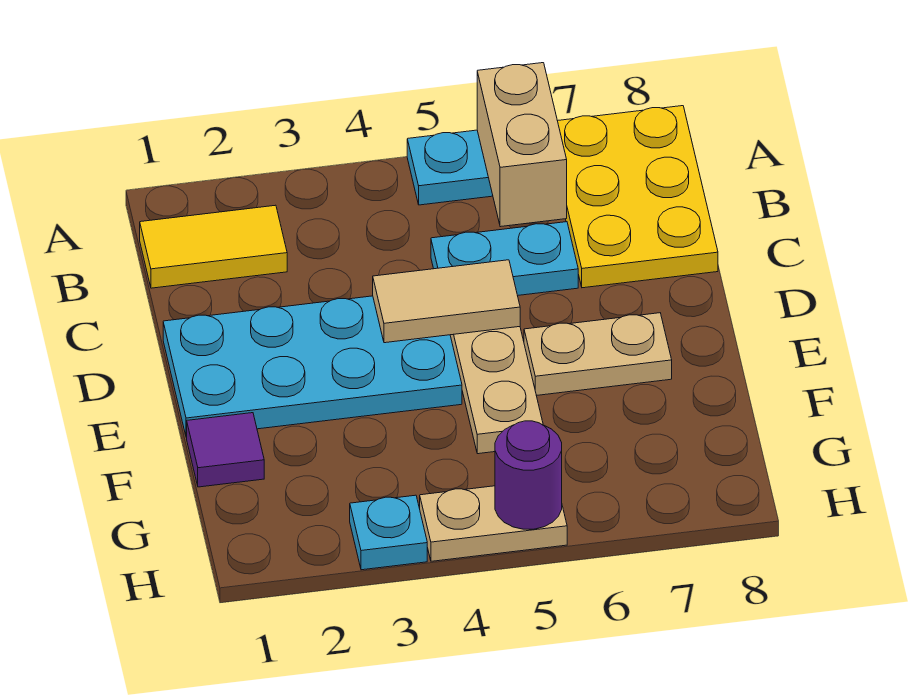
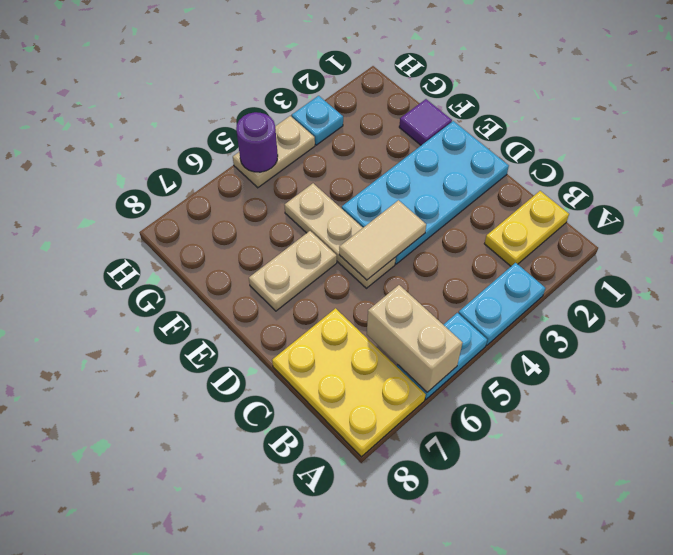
yellow tile B1:B2 level 1 -> yellow plate B1:B2 level 1
cyan plate C5:C6 level 1 -> cyan plate A3:A4 level 1

